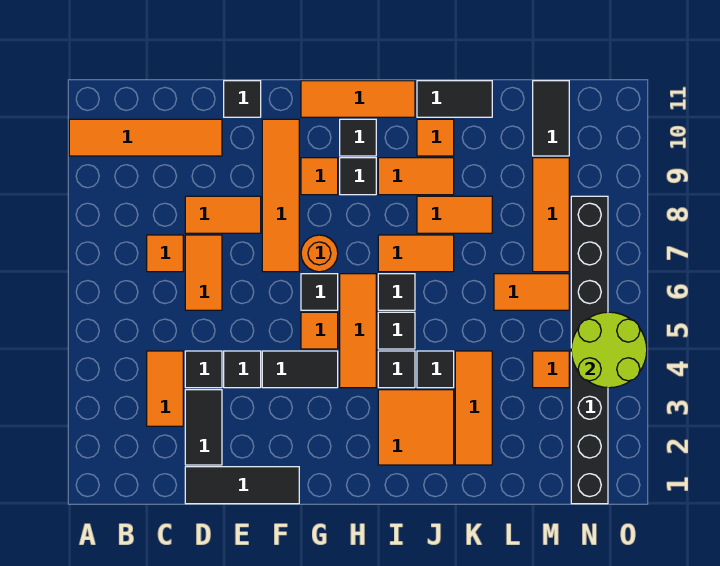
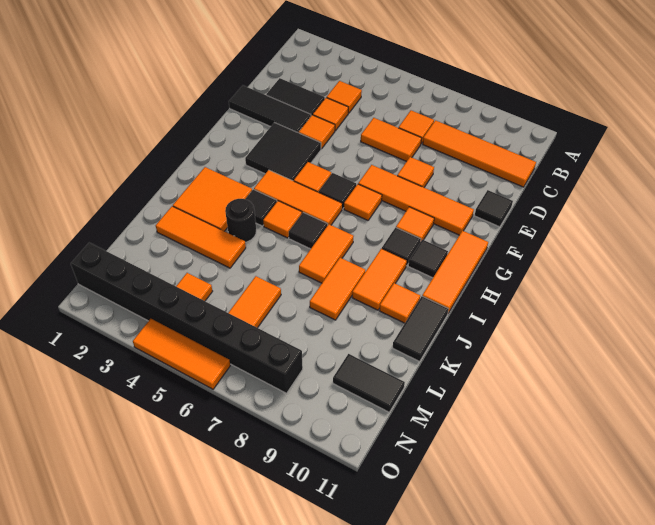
orange tile A10:D10 level 1 -> orange tile C8:C11 level 1
orange tile C3:C4 level 1 -> orange tile C4 level 1
black tile D1:F1 level 1 -> black tile E1:E3 level 1
black tile D4 level 1 -> orange tile D4 level 1
orange tile D8:E8 level 1 -> orange tile E8 level 1
black tile E4 level 1 -> orange tile E4 level 1
black tile F4:G4 level 1 -> black tile F3:G4 level 1
orange round brick G7 level 1 -> orange tile G7 level 1
black tile I5 level 1 -> orange tile I5 level 1
black tile J4 level 1 -> black round brick J4 level 1
orange tile M7:M9 level 1 -> orange tile O4:O6 level 1
lime round brick N4:O5 level 2 -> none

